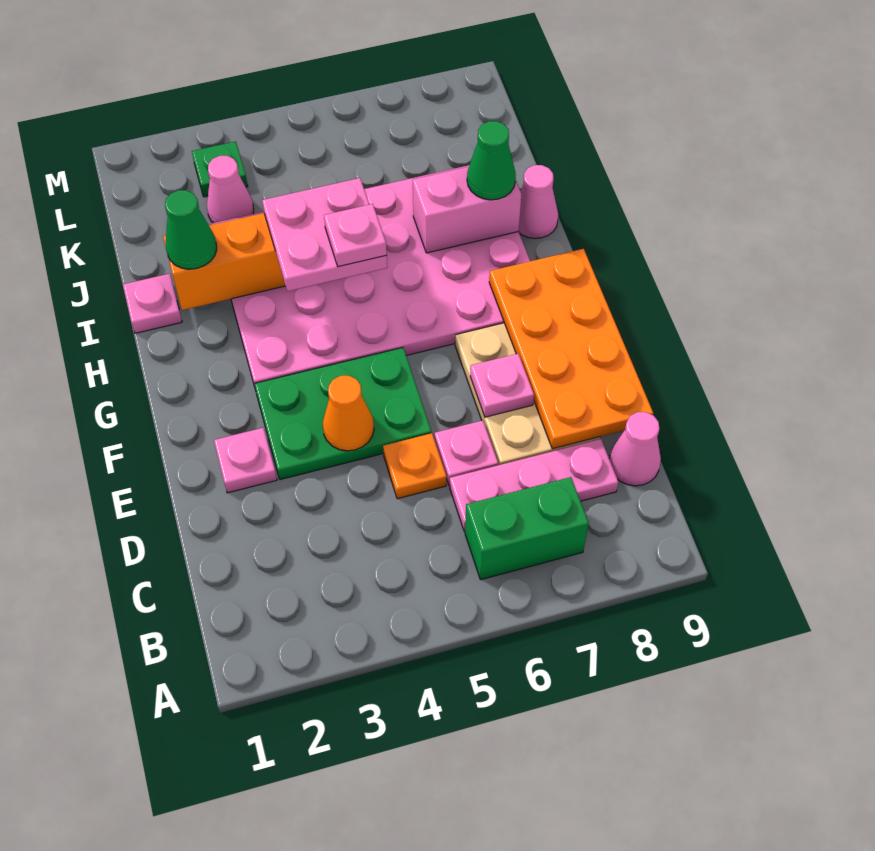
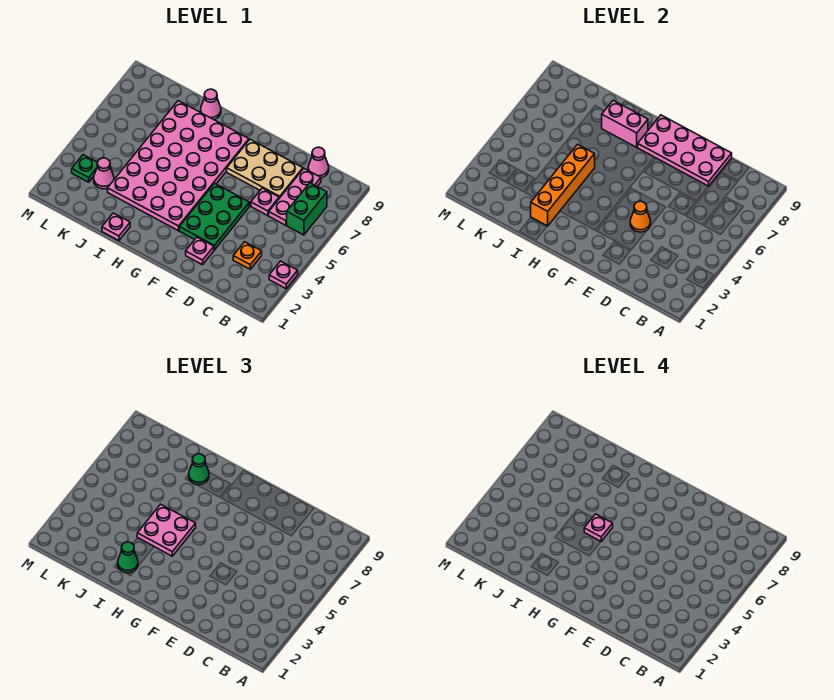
orange plate D5 level 1 -> orange plate C3 level 1
orange plate D8:G9 level 2 -> pink plate D8:G9 level 2
pink plate E7 level 2 -> pink plate A3 level 1
pink brick I7:I8 level 2 -> pink brick H8:I8 level 2

